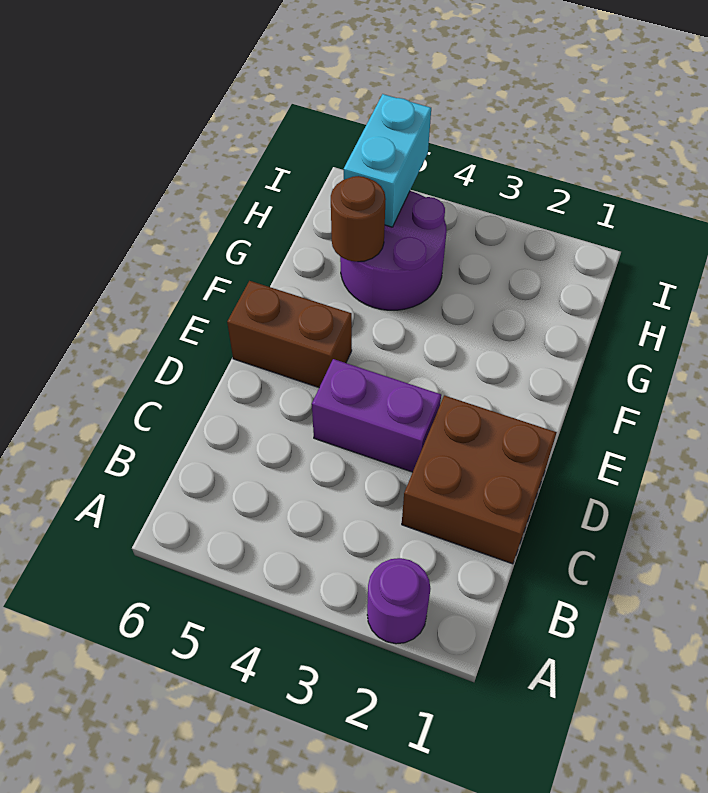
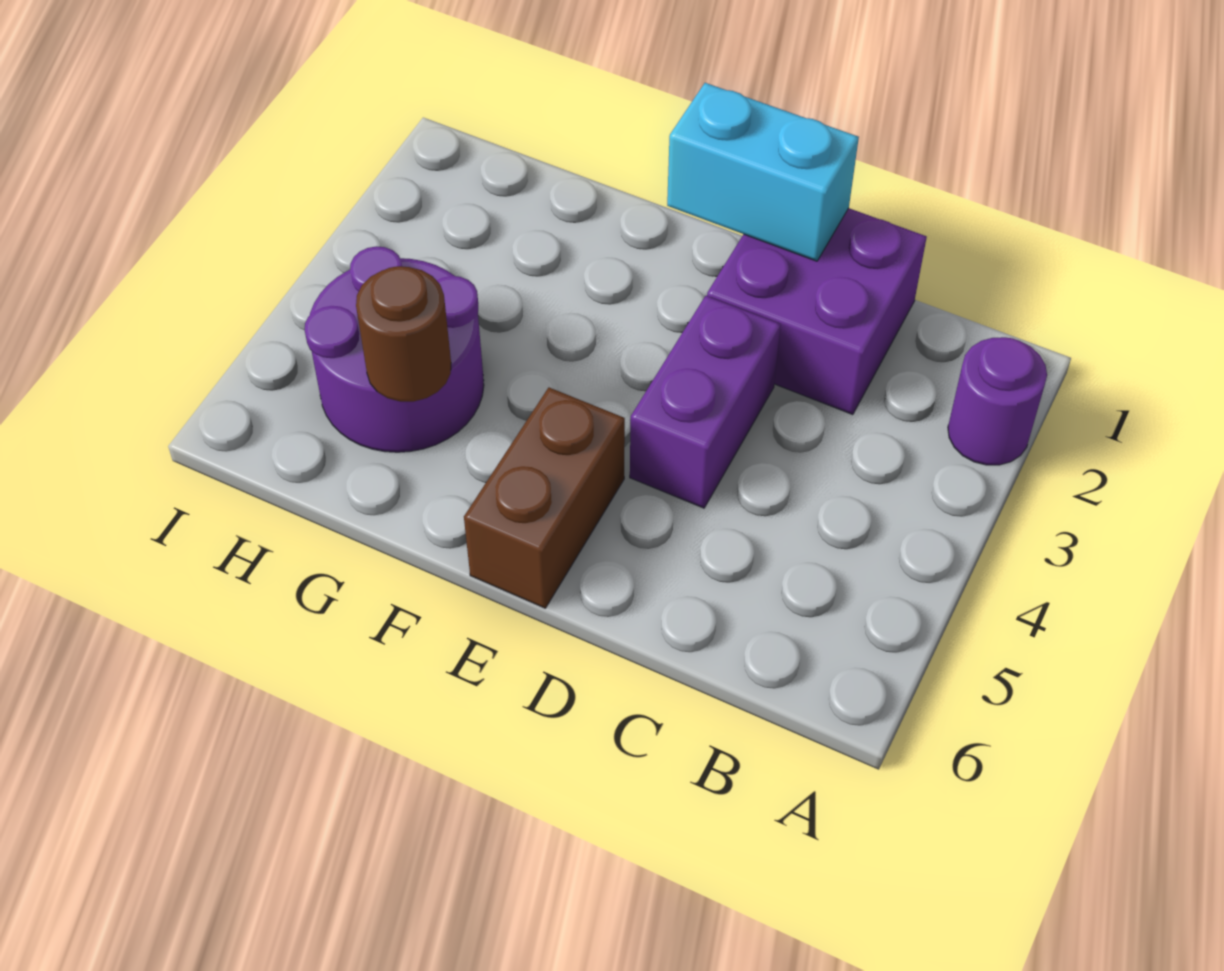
brown brick C1:D2 level 1 -> purple brick C1:D2 level 1
cyan brick H5:I5 level 2 -> cyan brick D1:E1 level 2

